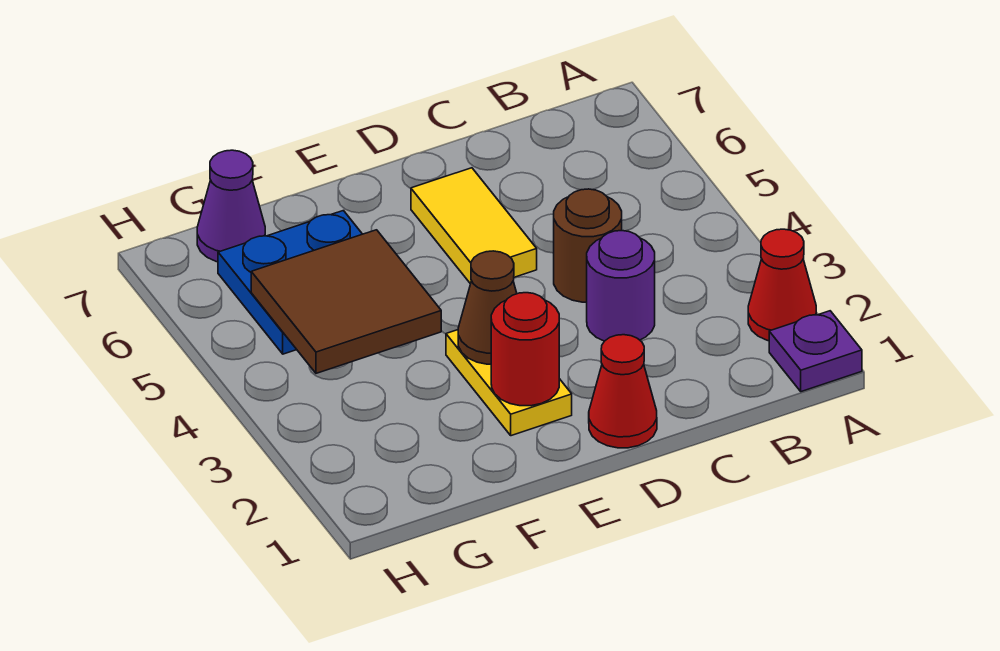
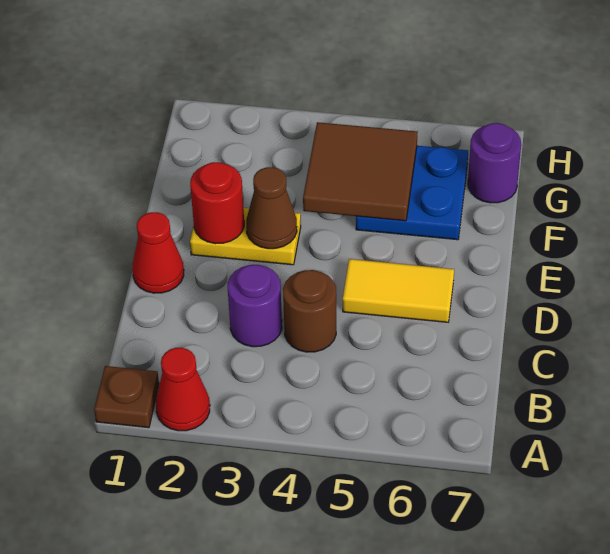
purple plate A1 level 1 -> brown plate A1 level 1
purple cone G7 level 1 -> purple round brick G7 level 1

